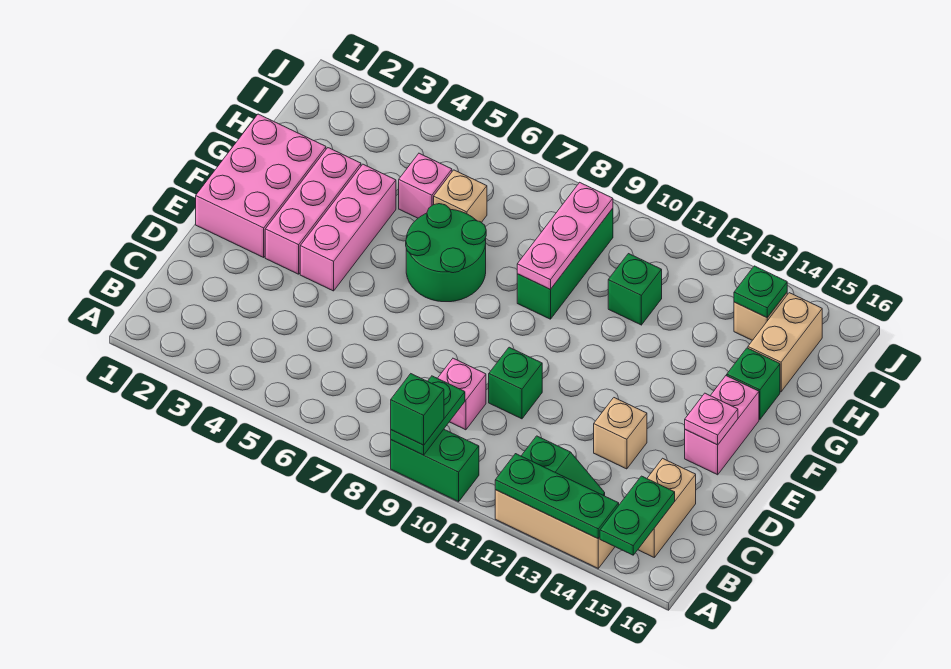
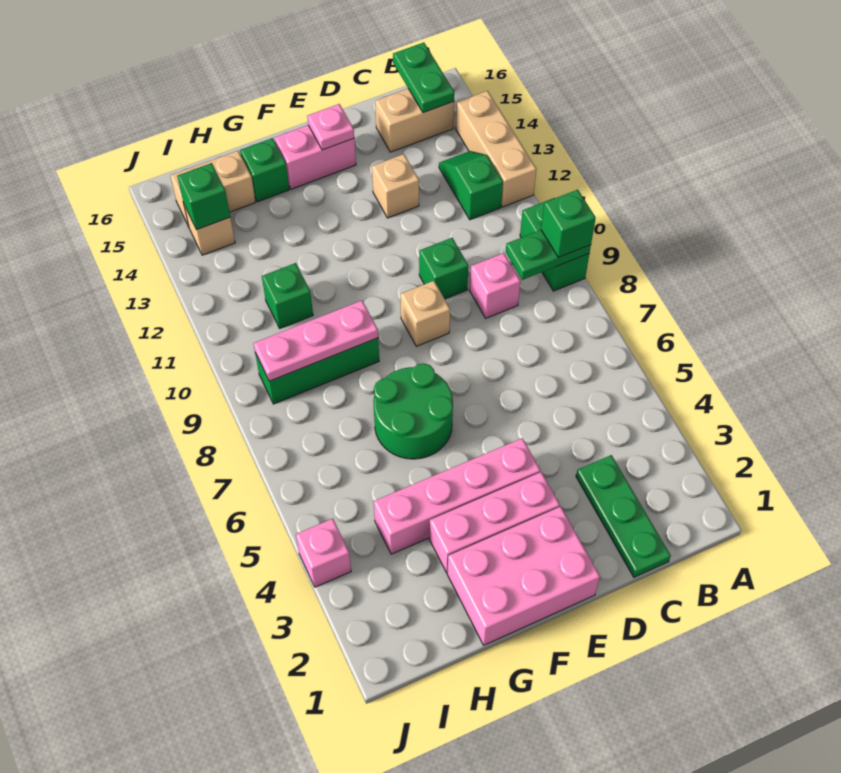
green plate A12:A14 level 2 -> green plate C1:C3 level 1
green plate A15:B15 level 2 -> green plate B15:B16 level 2
pink brick E4:G4 level 1 -> pink brick E4:H4 level 1
pink brick H5 level 1 -> pink brick J4 level 1
tan brick H6 level 1 -> tan brick E9 level 1
green plate I14 level 2 -> green brick I14 level 2

